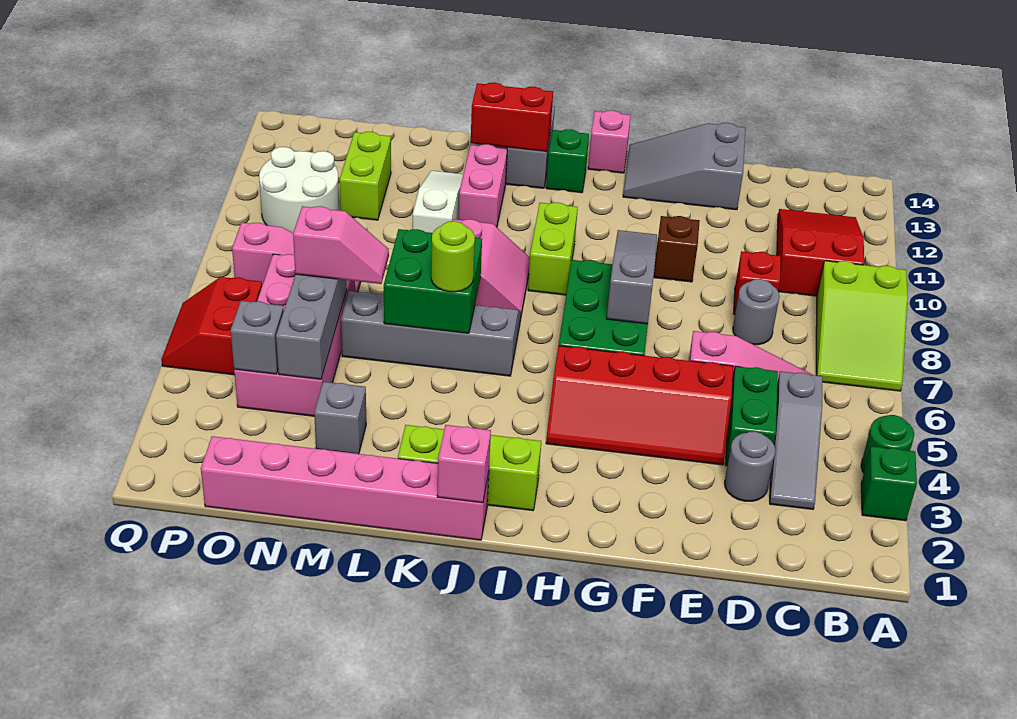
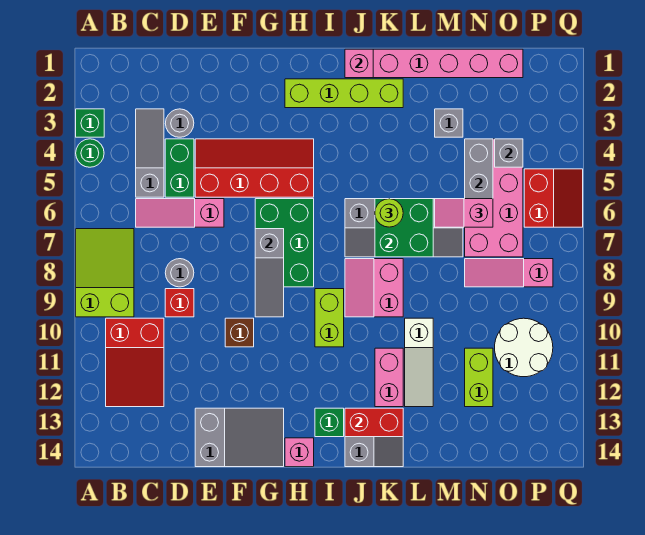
lime brick I2:K2 level 1 -> lime brick H2:K2 level 1

